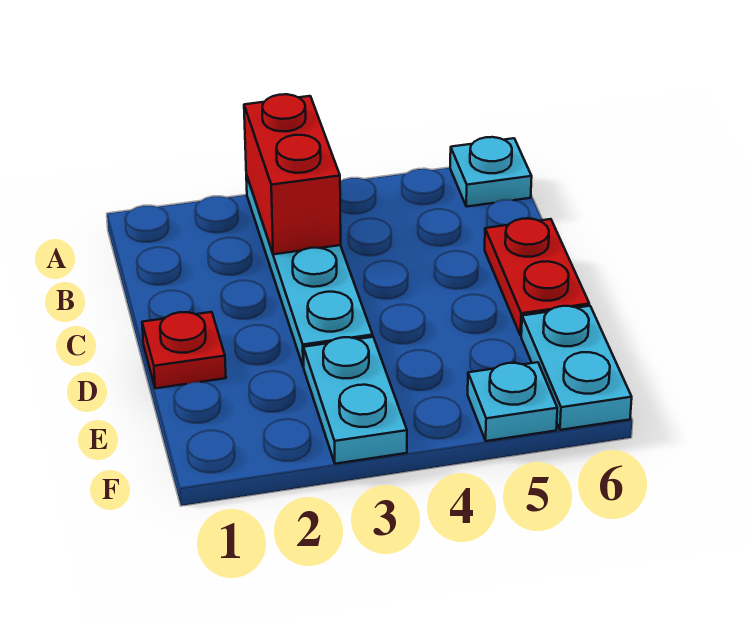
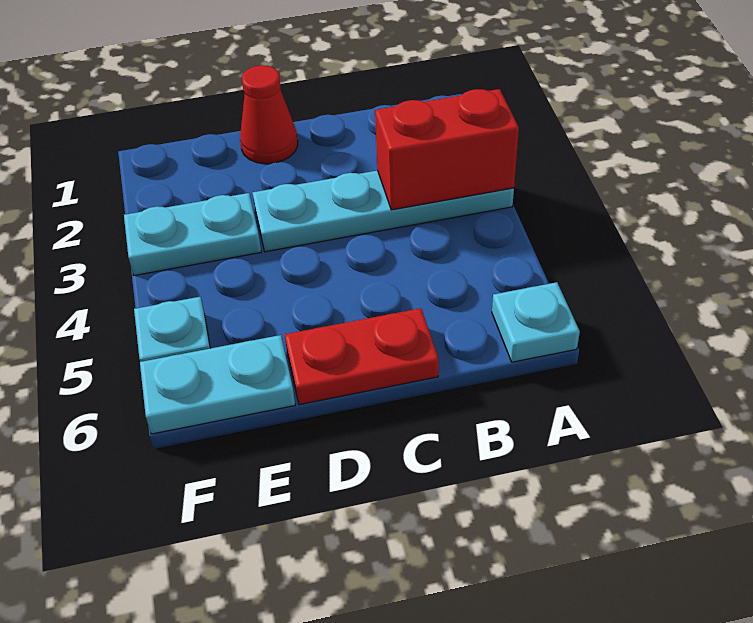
red plate D1 level 1 -> red cone D1 level 1

